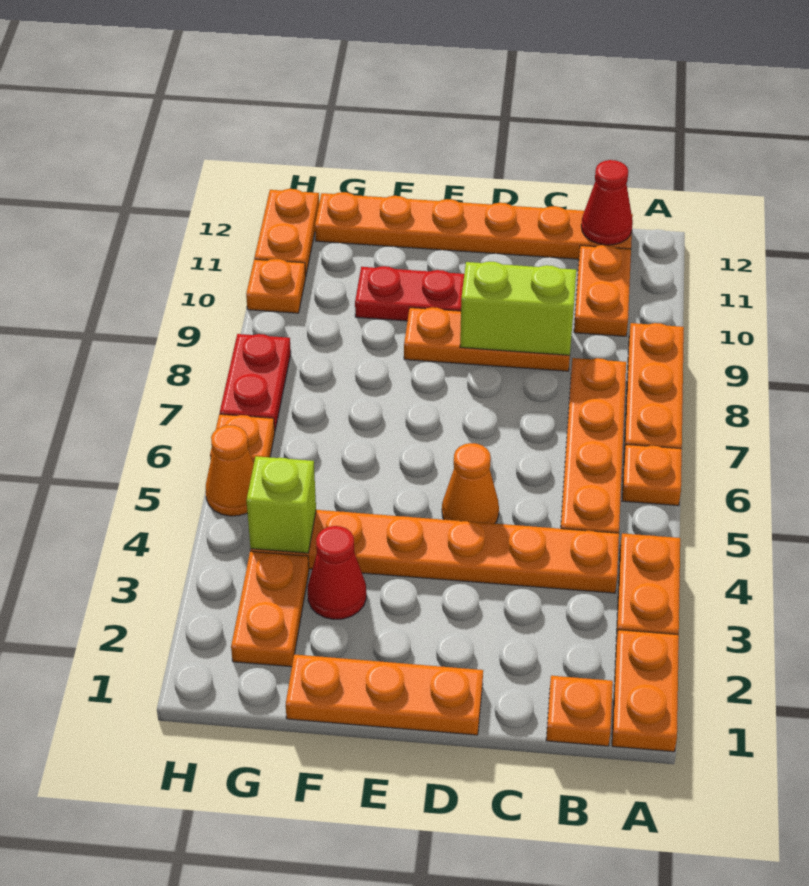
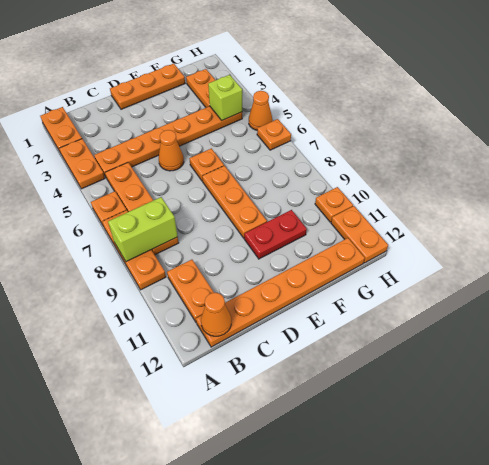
orange plate B1 level 1 -> orange plate E6 level 1
red cone B12 level 2 -> orange cone B12 level 2
orange plate C9:E9 level 1 -> orange plate E7:E9 level 1
lime brick C9:D9 level 2 -> lime brick A8:B8 level 2
red cone F3 level 1 -> none
red plate H7:H8 level 1 -> none

